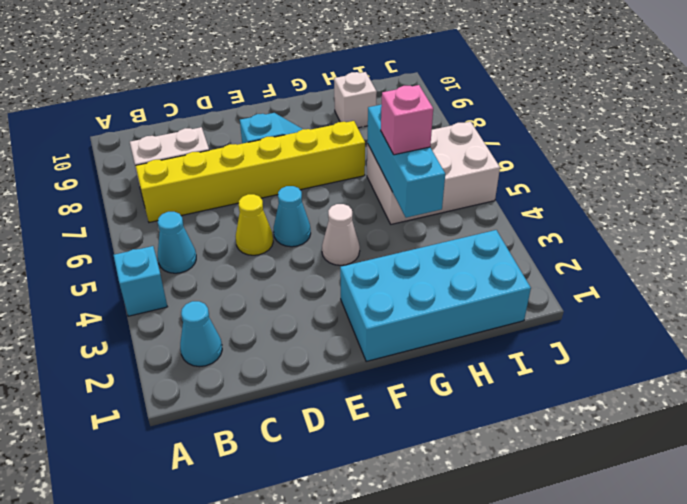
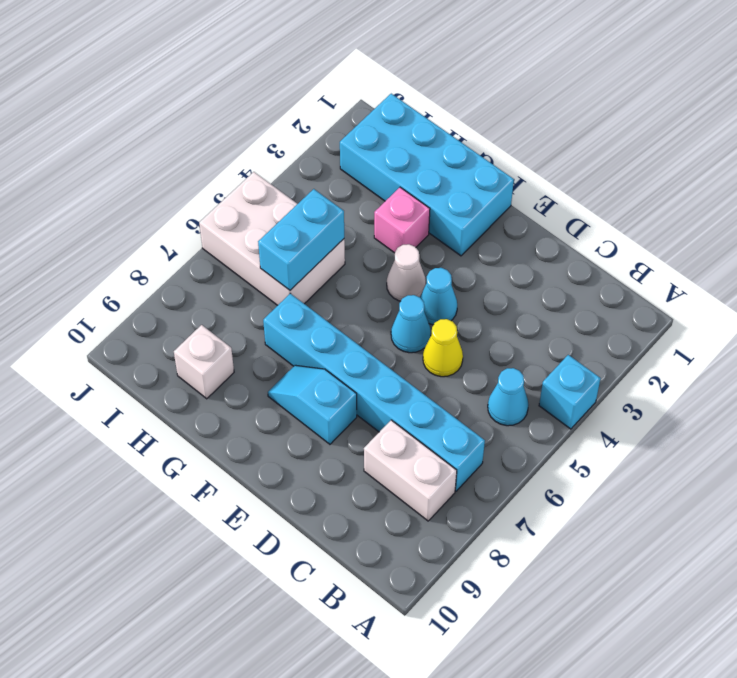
cyan cone B2 level 1 -> cyan cone E4 level 1
yellow brick B7:G7 level 1 -> cyan brick B7:G7 level 1
cyan brick H4:H6 level 2 -> cyan brick H5:H6 level 2
pink brick H5 level 3 -> pink brick G3 level 1

